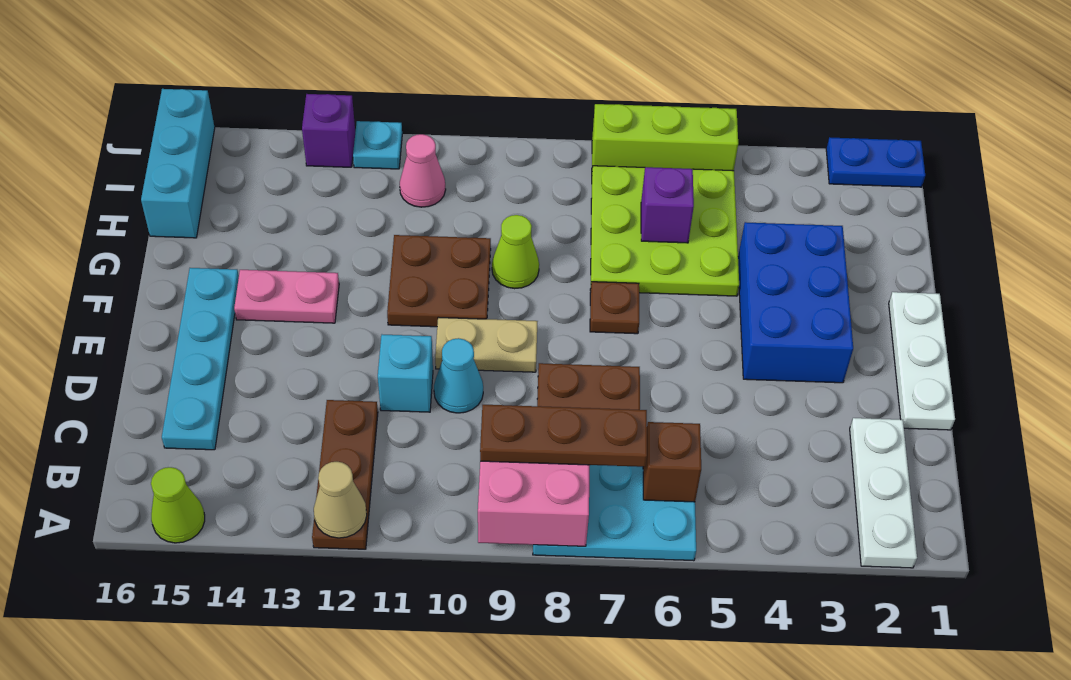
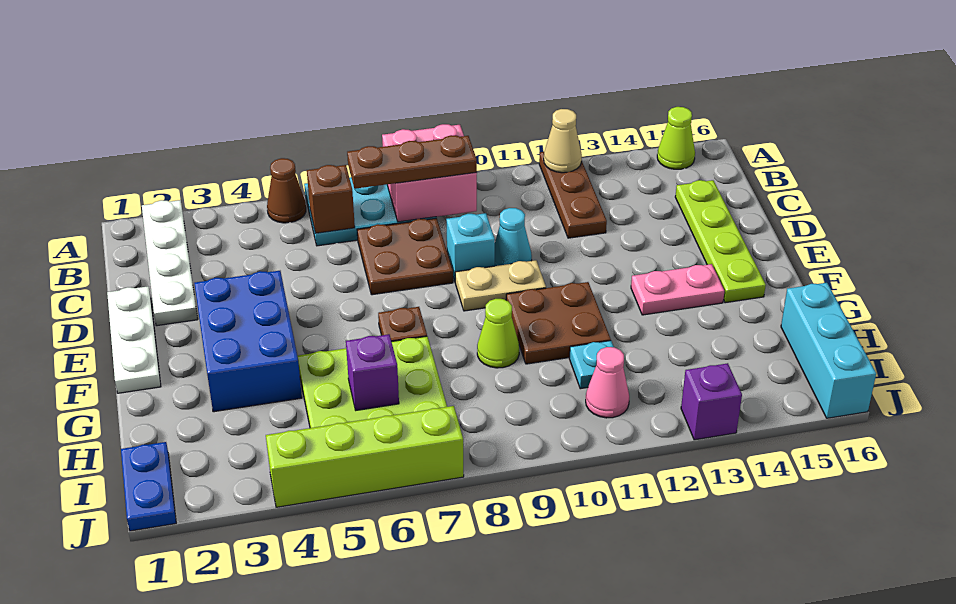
white plate A2:C2 level 1 -> white plate A2:D2 level 1
none -> brown cone A5 level 1
cyan plate C15:F15 level 1 -> lime plate C15:F15 level 1
cyan brick D11 level 1 -> cyan brick D9 level 1
blue plate J1:J2 level 1 -> blue plate I1:J1 level 1
lime brick J5:J7 level 1 -> lime brick J4:J7 level 1
cyan plate J12 level 1 -> cyan plate H11 level 1

